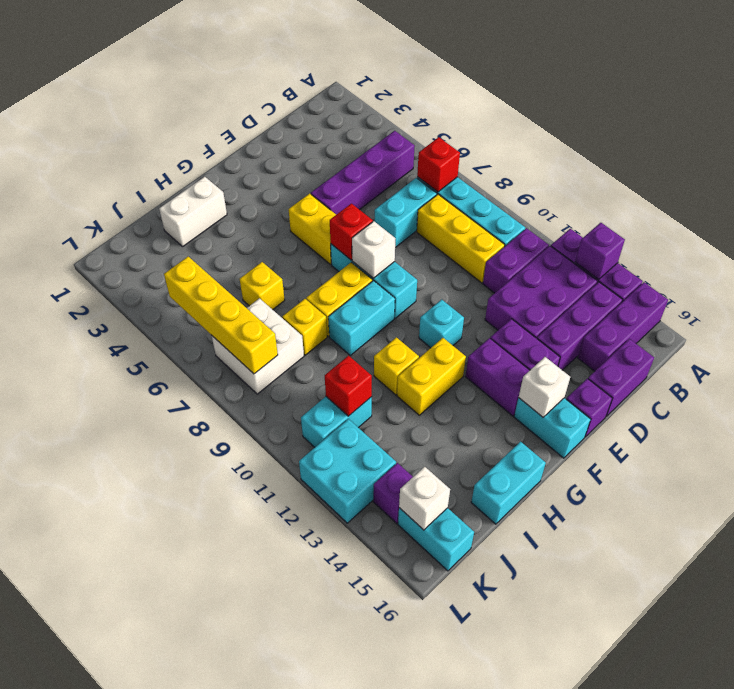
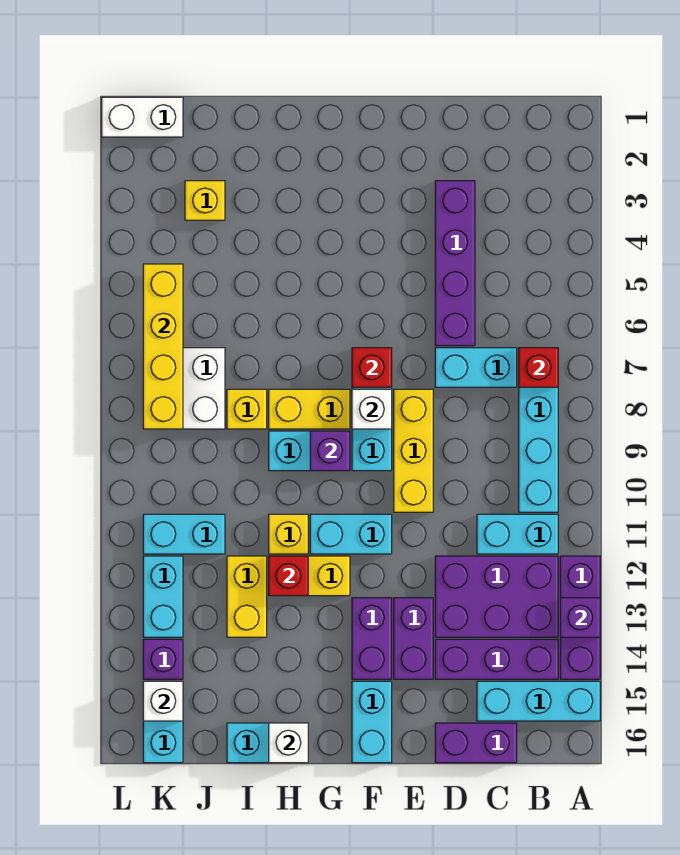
purple brick A15:C15 level 1 -> cyan brick A15:C15 level 1
purple brick B5:E5 level 1 -> purple brick D3:D6 level 1
purple brick B11:C11 level 1 -> cyan brick B11:C11 level 1
yellow brick C8:C10 level 1 -> yellow brick E8:E10 level 1
purple brick E16 level 1 -> purple brick G9 level 2
yellow brick F5:F6 level 1 -> yellow brick I12:I13 level 1
cyan brick F11 level 1 -> cyan brick F11:G11 level 1
white brick F15 level 2 -> white brick H16 level 2
white brick H2:I2 level 1 -> white brick K1:L1 level 1
yellow brick I6 level 1 -> yellow brick J3 level 1
red brick J11 level 2 -> red brick H12 level 2
cyan brick K12:L13 level 1 -> cyan brick K12:K13 level 1

